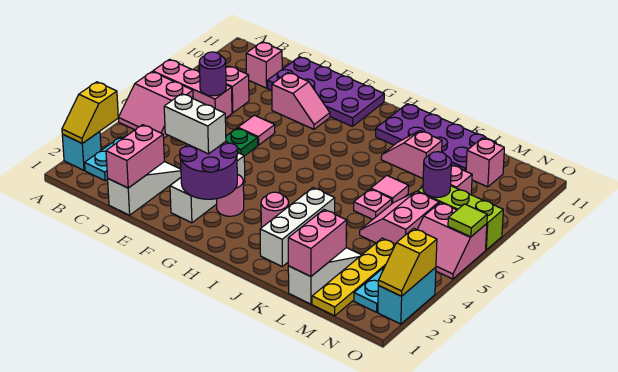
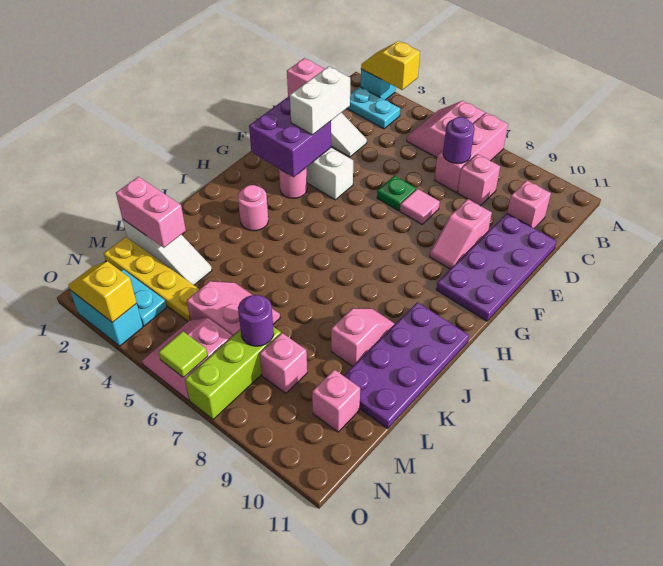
purple round brick F2:G3 level 2 -> purple brick F2:G3 level 2
white brick J2:J4 level 1 -> none
pink plate K6 level 1 -> none
pink tile K7 level 1 -> none

